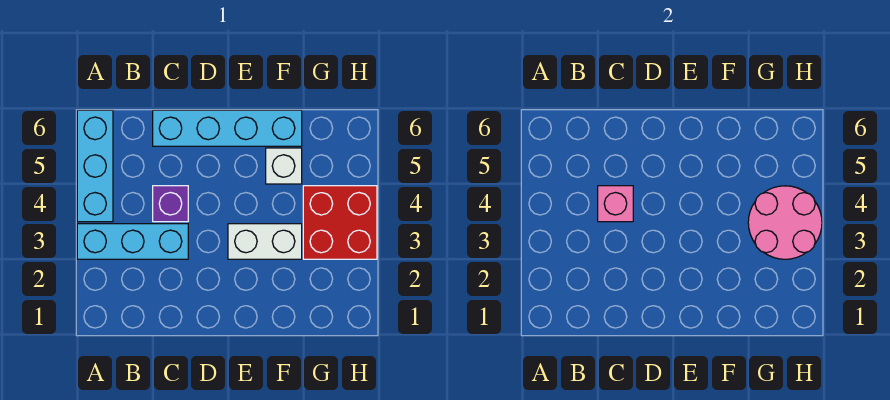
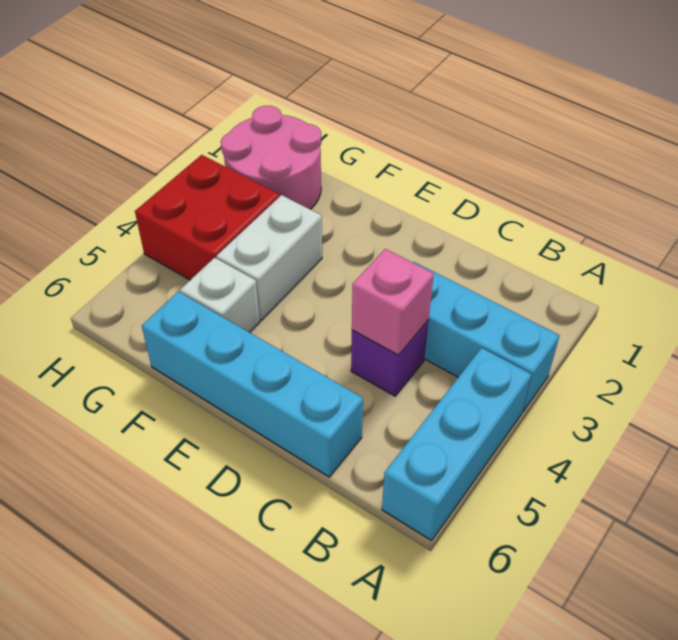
white brick E3:F3 level 1 -> white brick F3:F4 level 1
pink round brick G3:H4 level 2 -> pink round brick G1:H2 level 1

